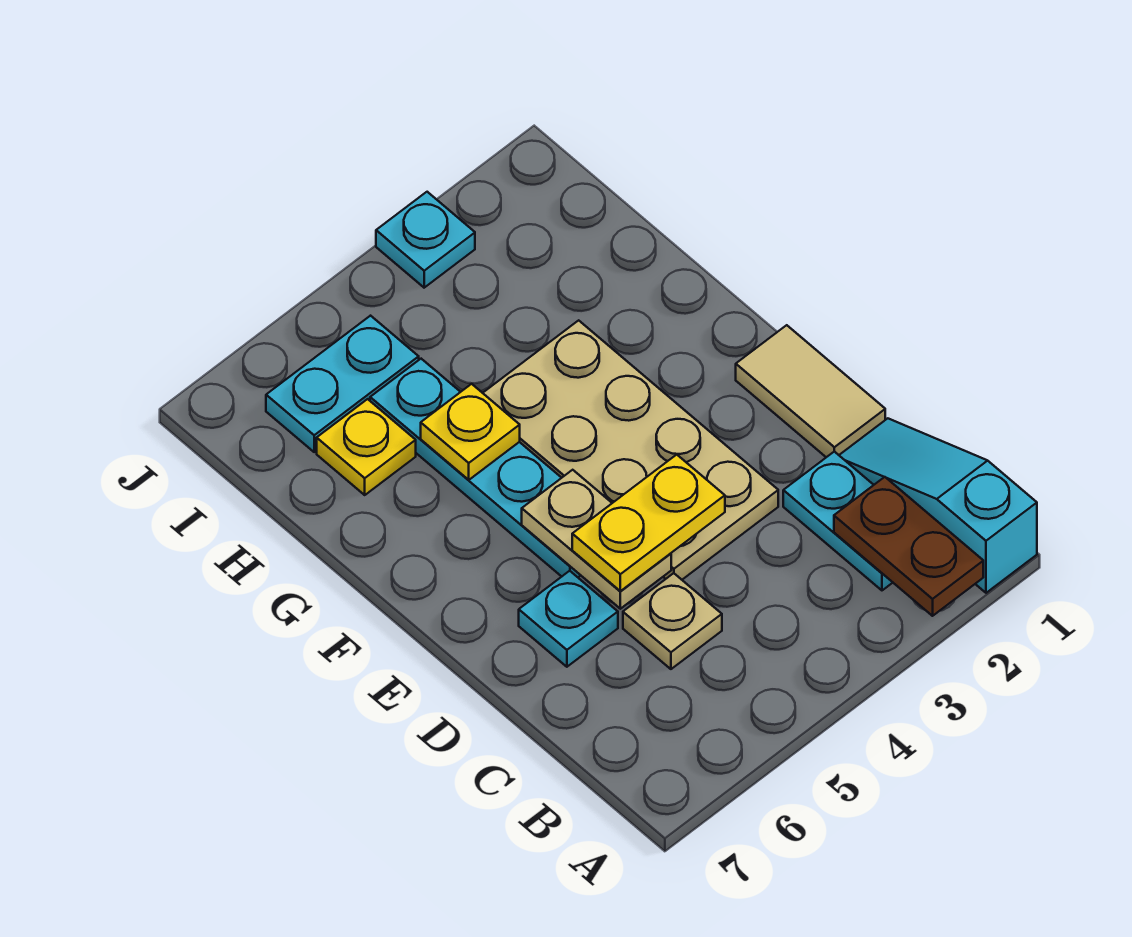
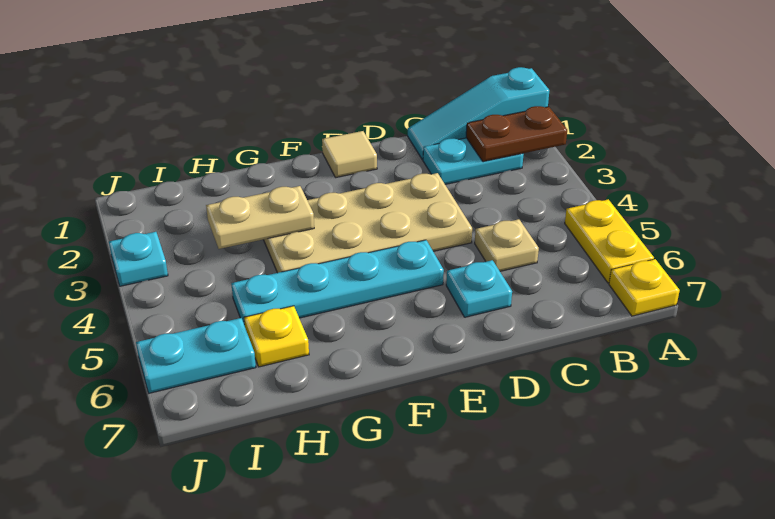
tan tile D1:E1 level 1 -> tan tile E1 level 1
yellow plate D4:D5 level 3 -> yellow plate A5:A6 level 1
tan plate D5:E5 level 2 -> tan plate G3:H3 level 2
yellow plate G5 level 2 -> yellow plate A7 level 1
cyan plate I5:I6 level 1 -> cyan plate I6:J6 level 1

